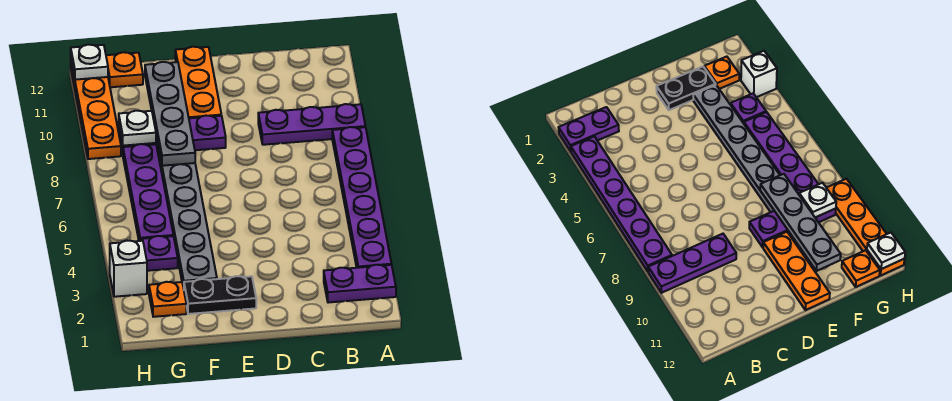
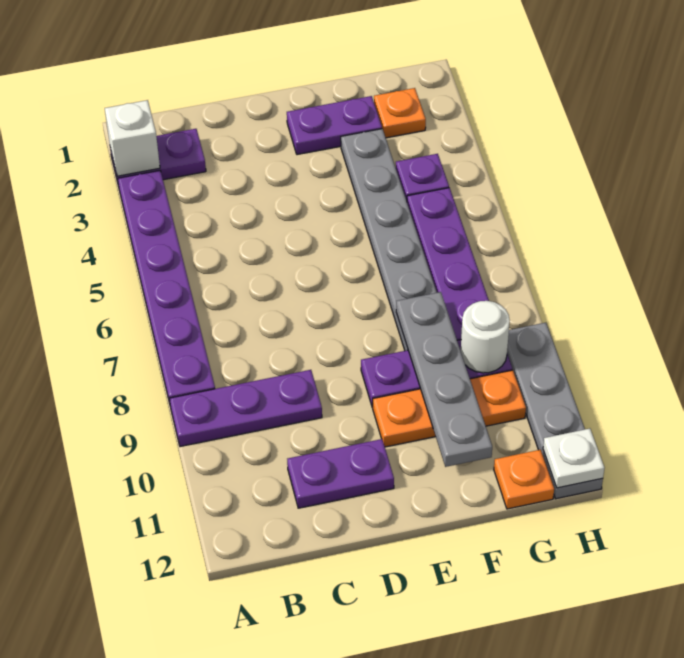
none -> purple plate C11:D11 level 1
black plate E2:F2 level 1 -> purple plate E2:F2 level 1
orange plate E10:E12 level 1 -> orange plate E10:G10 level 1
white plate G9 level 2 -> white round brick G9 level 2
white brick H3 level 1 -> white brick A2 level 2
orange plate H9:H12 level 1 -> grey plate H9:H12 level 1

